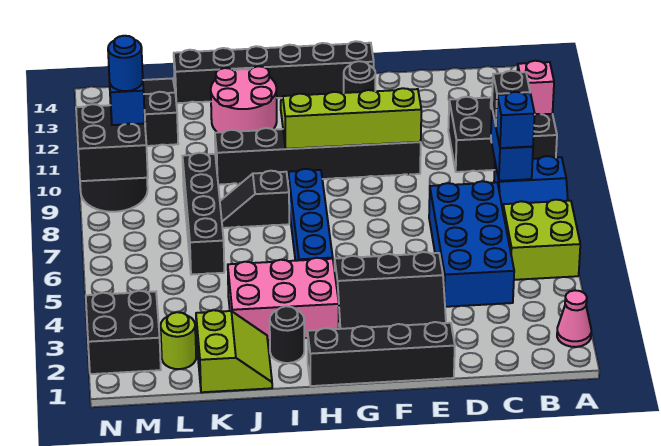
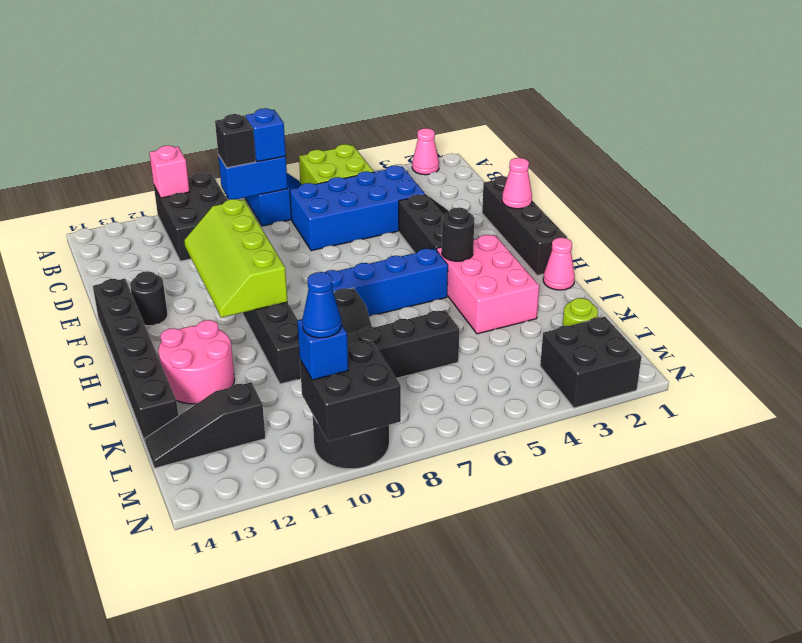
none -> pink cone F1 level 2
none -> pink cone I1 level 1
black round brick I2 level 1 -> black round brick H4 level 2
lime slope J1:K2 level 1 top K -> none
blue round brick M10 level 4 -> blue cone M10 level 4

